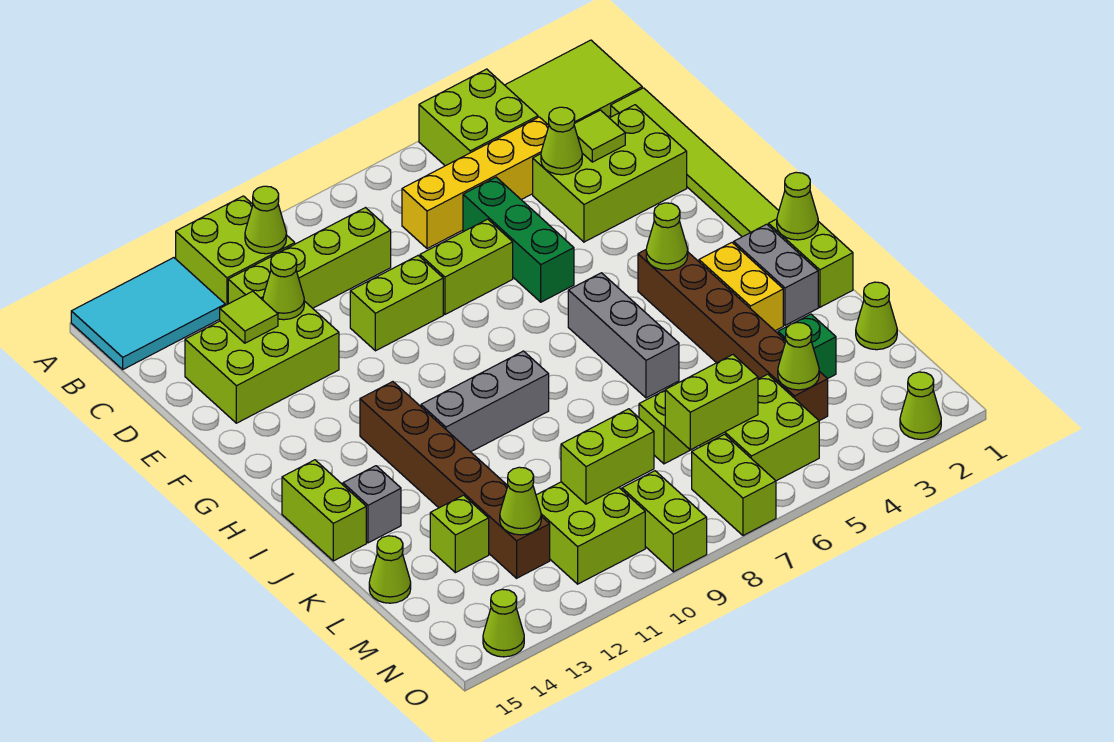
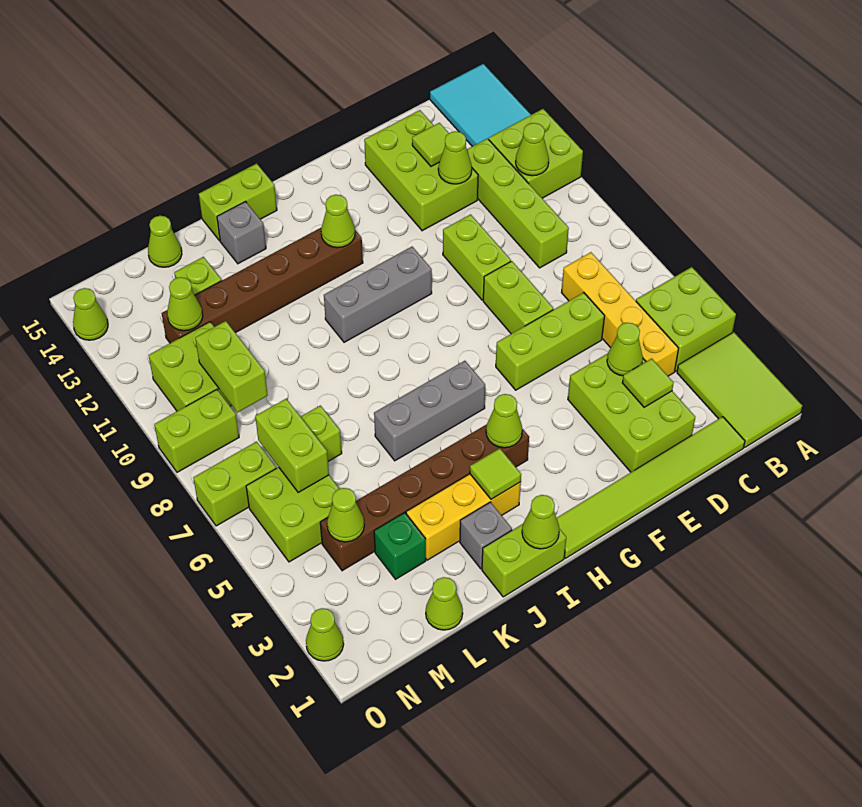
green brick D6:F6 level 1 -> lime brick D6:F6 level 1
none -> lime cone H12 level 2
grey brick I2:J2 level 1 -> grey brick J2 level 1
yellow brick I3:J3 level 1 -> yellow brick I3:K3 level 1
none -> lime tile I3 level 2
grey brick I9:I11 level 1 -> grey brick G10:I10 level 1

